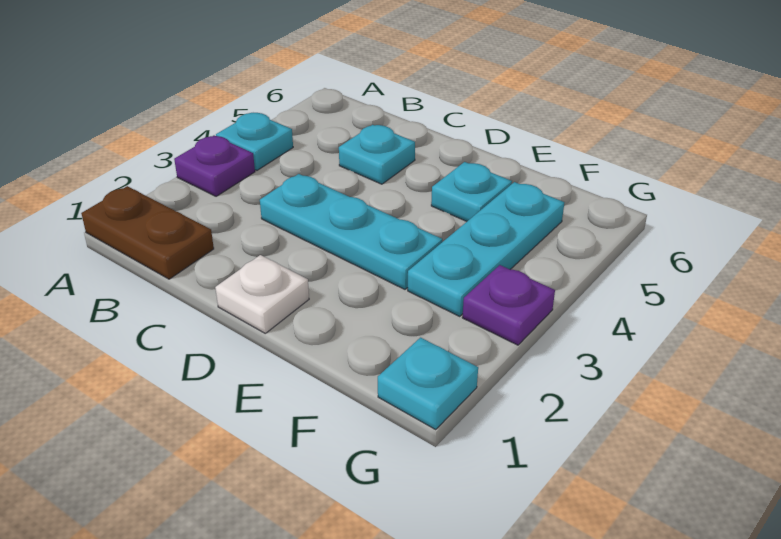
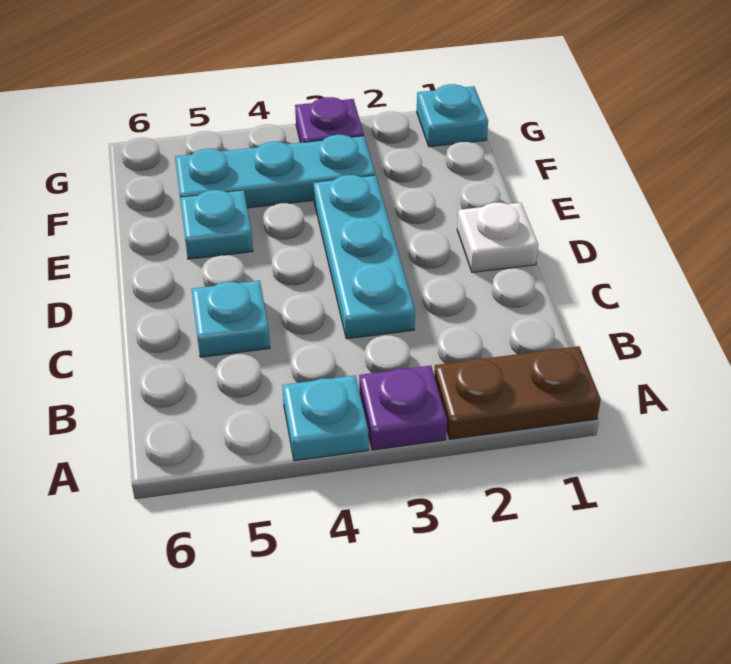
brown plate A1:B1 level 1 -> brown plate A1:A2 level 1

